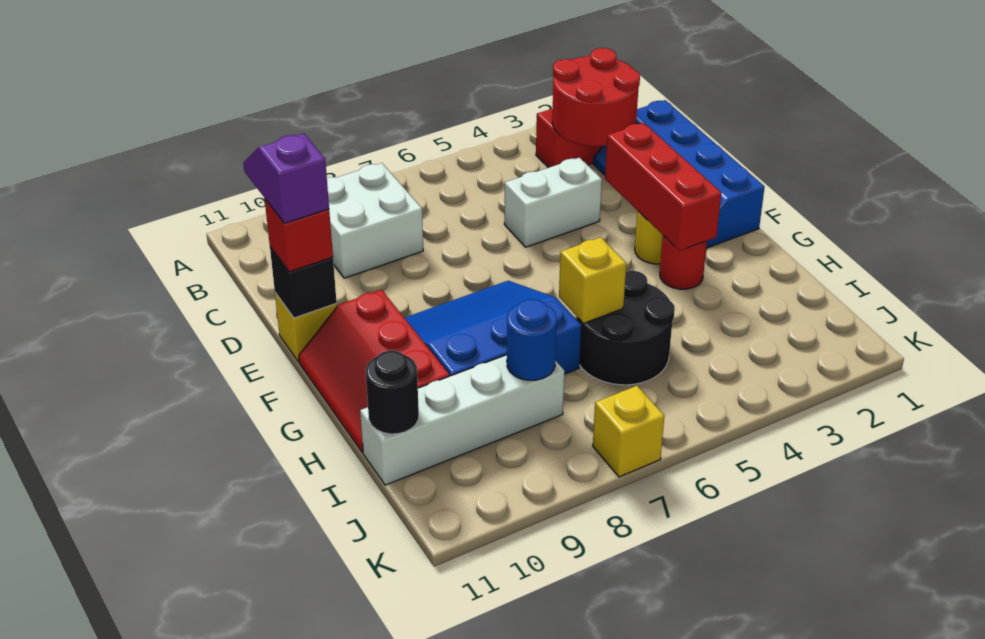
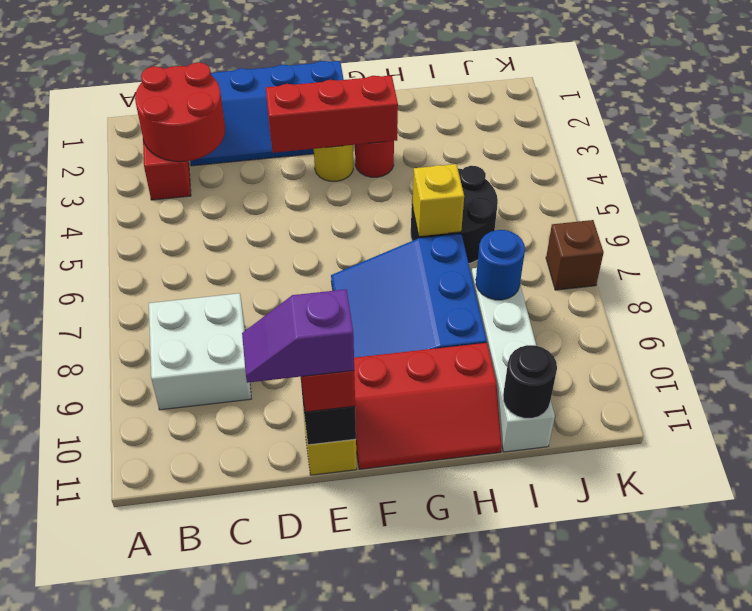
white brick D4:D5 level 1 -> none
yellow brick K7 level 1 -> brown brick K7 level 1

